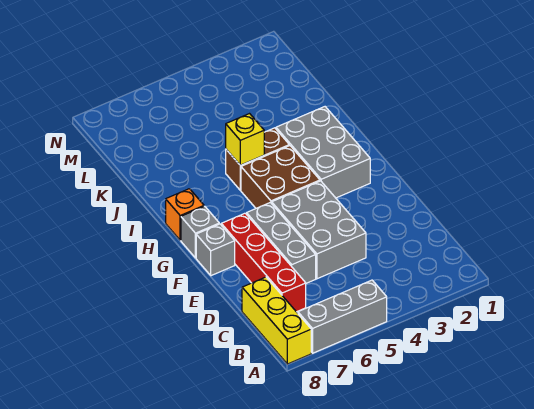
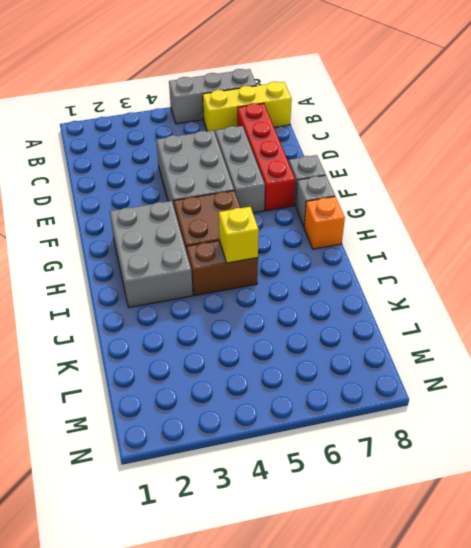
yellow brick A8:C8 level 1 -> yellow brick B6:B8 level 1

